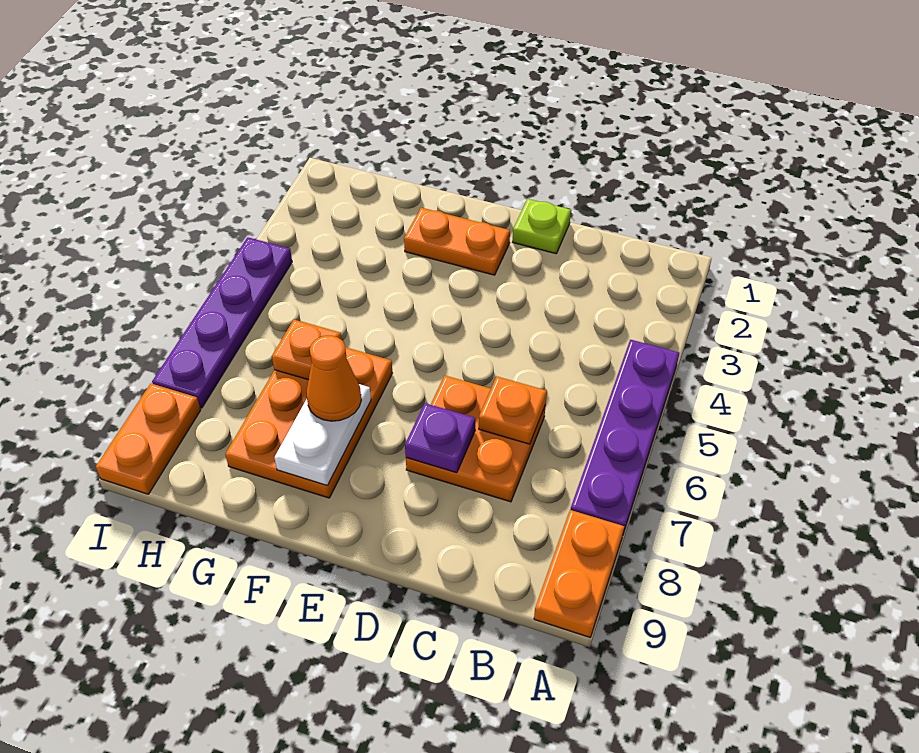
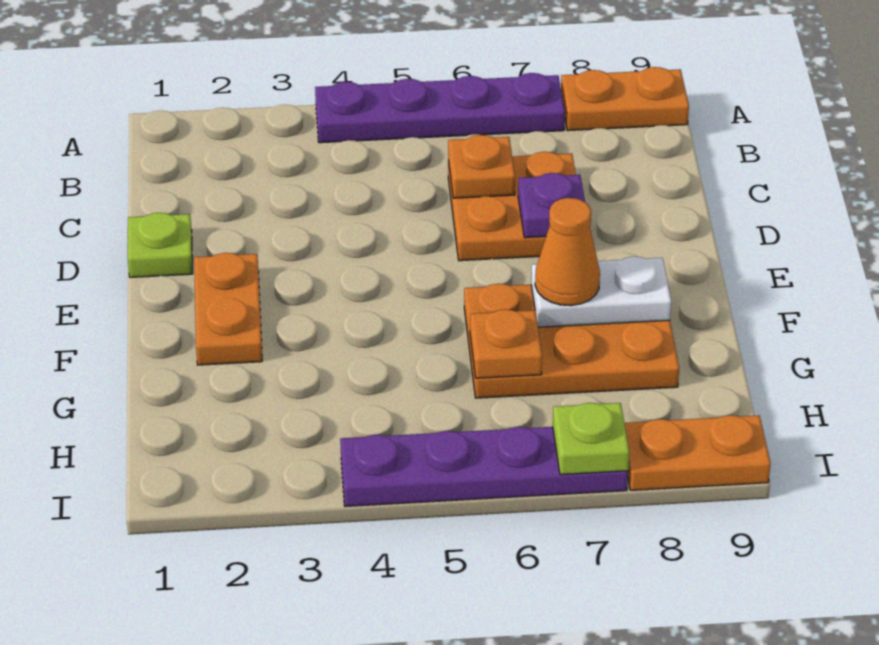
none -> lime plate I7 level 2

